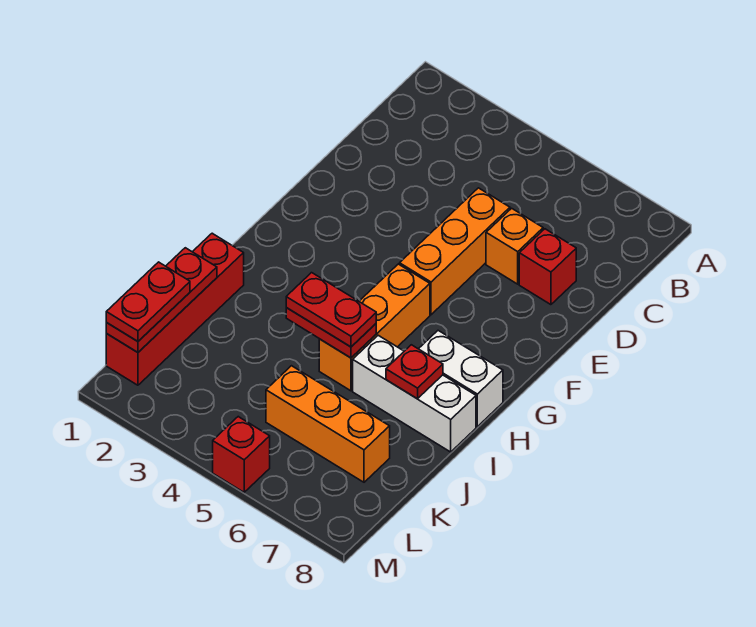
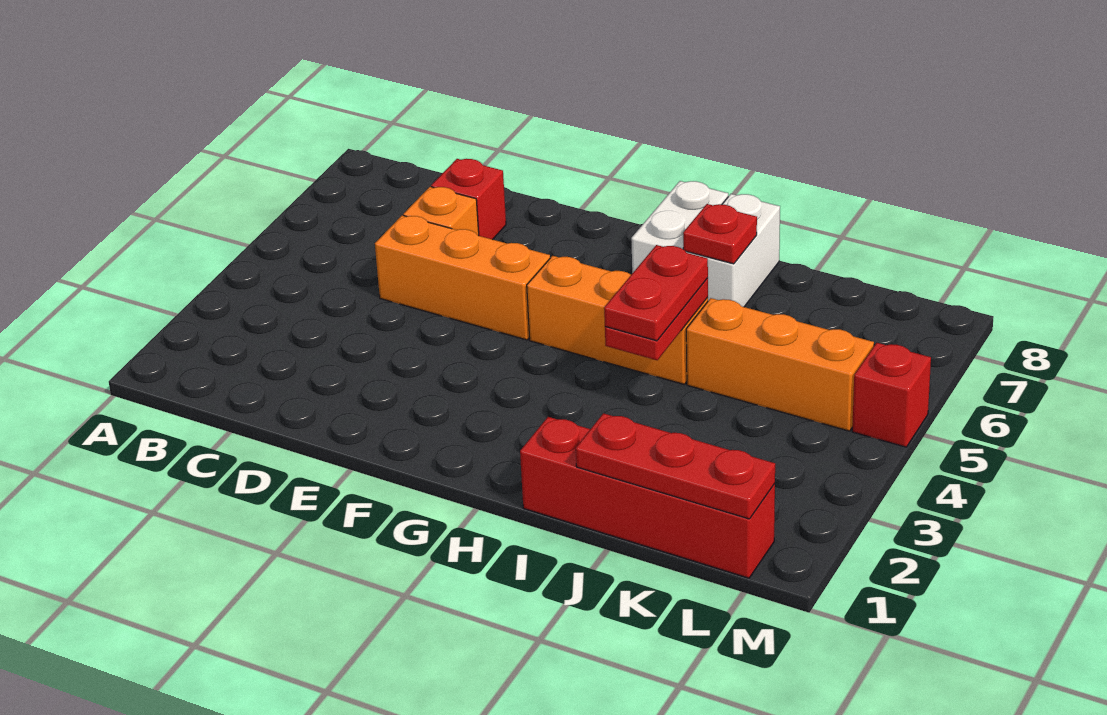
white brick I6:I8 level 1 -> white brick I7:I8 level 1
red plate K1:L1 level 3 -> none
orange brick K5:K7 level 1 -> orange brick J5:L5 level 1

